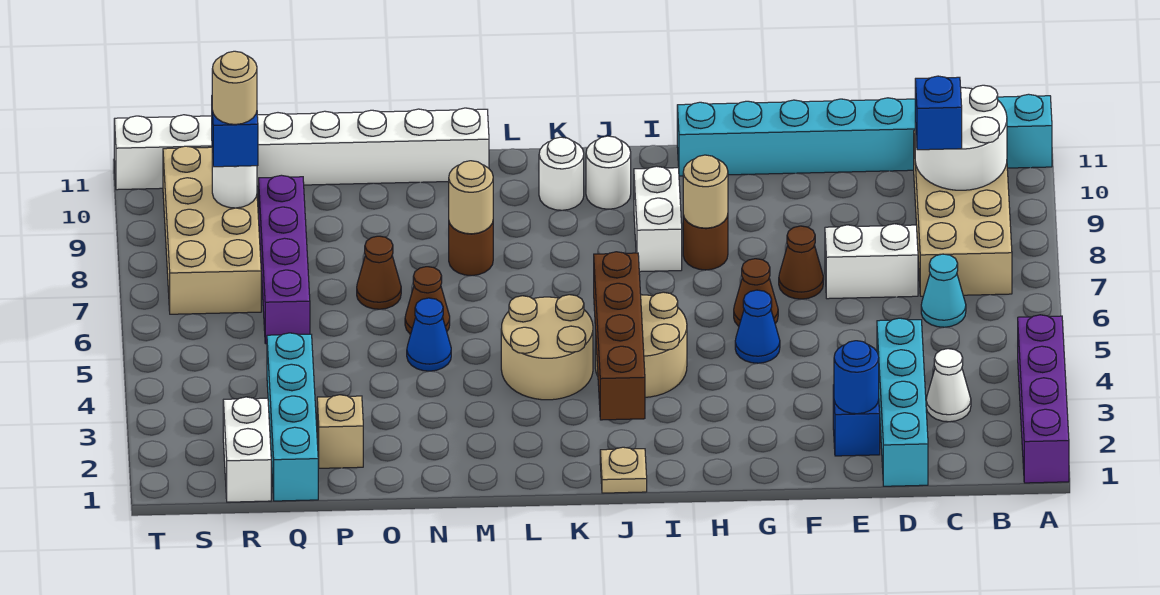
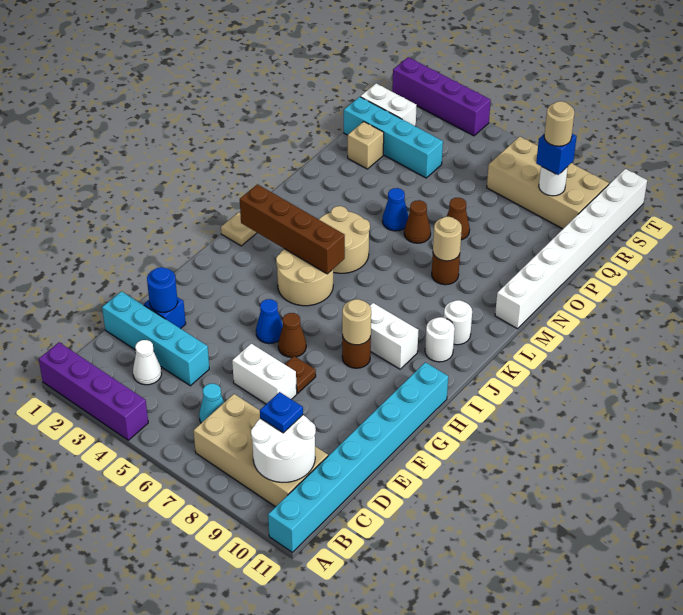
blue brick C9 level 3 -> blue plate C9 level 3
white brick D7:E7 level 1 -> white brick E6:E7 level 1
brown cone F7 level 1 -> brown plate F7 level 1
purple brick Q6:Q9 level 1 -> purple brick T1:T4 level 1

